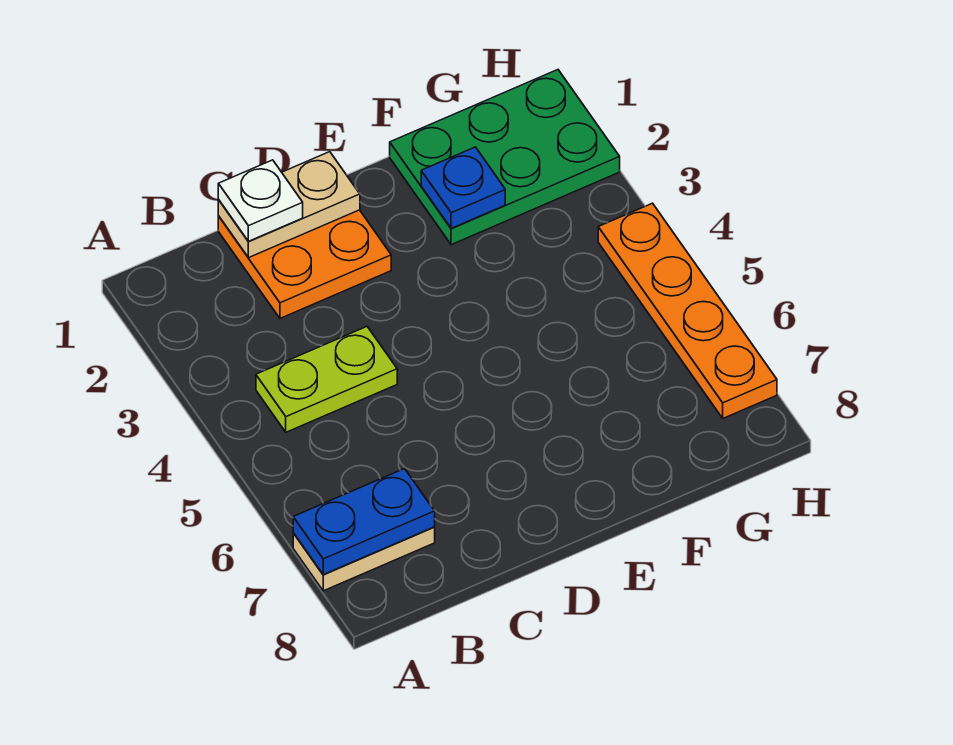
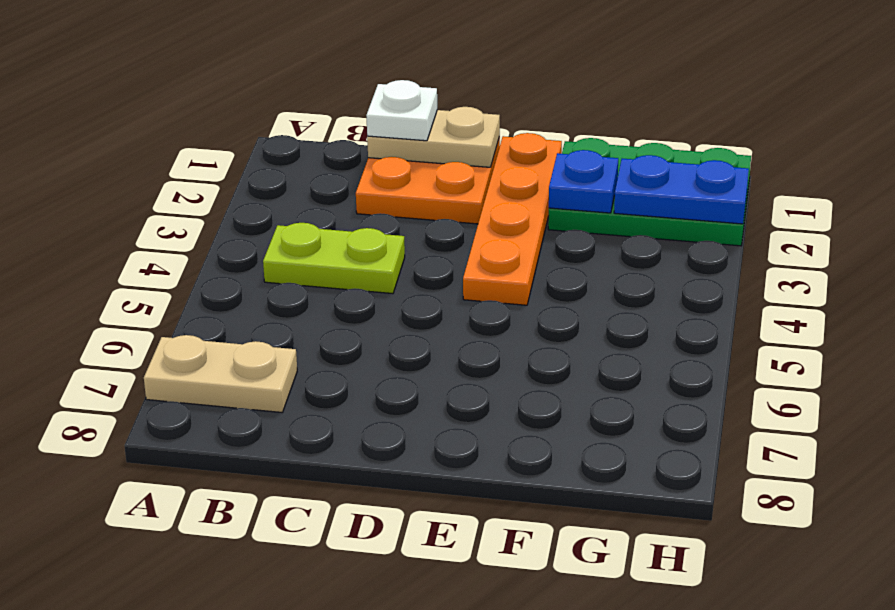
blue plate A7:B7 level 2 -> blue plate G2:H2 level 2
orange plate H4:H7 level 1 -> orange plate E1:E4 level 1

